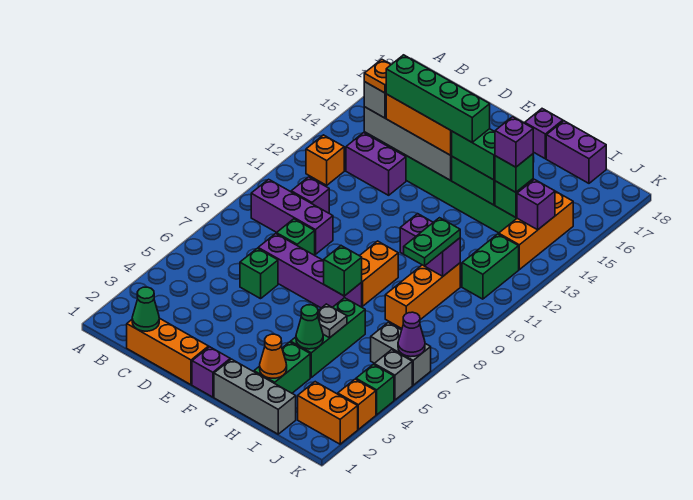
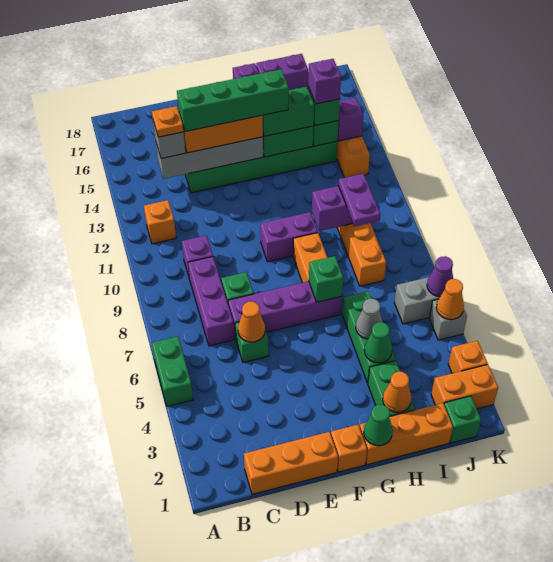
purple brick B9:D9 level 1 -> purple brick C7:C9 level 1
green cone C1 level 2 -> green cone G1 level 2
purple brick C13:D13 level 1 -> purple brick F10:G10 level 1
none -> orange cone D6 level 2
purple brick F1 level 1 -> orange brick F1 level 1
grey brick G1:I1 level 1 -> orange brick G1:I1 level 1
grey plate H5 level 2 -> grey cone H5 level 2
green plate I9:I10 level 3 -> purple plate I9:I10 level 3
green brick J11:J12 level 1 -> green brick A5:A6 level 1
green brick K4 level 1 -> green brick J1 level 1
none -> orange cone K5 level 2

